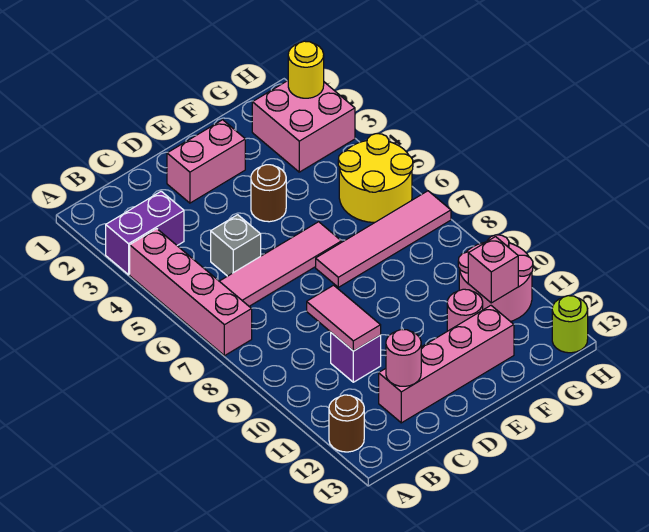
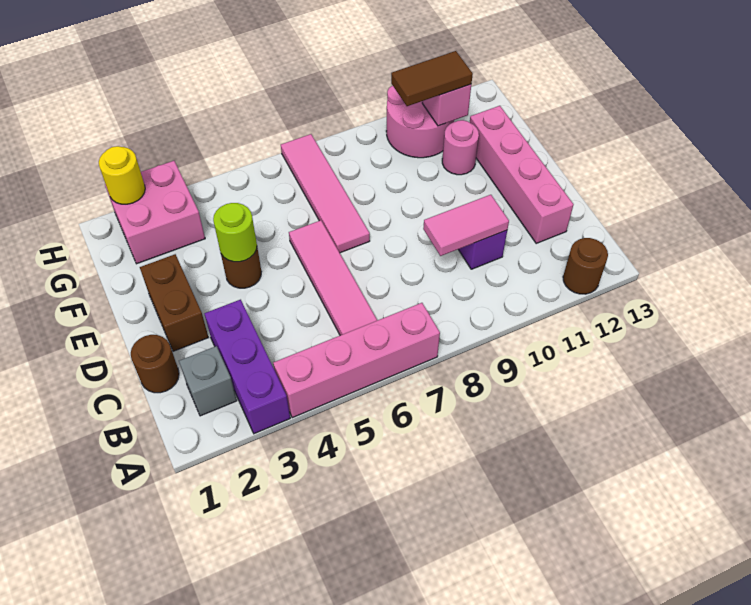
purple brick A3:B3 level 1 -> purple brick A3:C3 level 1
none -> brown round brick C1 level 1
grey brick C5 level 1 -> grey brick B2 level 1
pink round brick C12 level 2 -> none
pink brick D2:E2 level 1 -> brown brick D2:E2 level 1
yellow round brick G5:H6 level 1 -> none
none -> brown tile G10:G11 level 3
lime round brick H13 level 1 -> lime round brick E4 level 2

